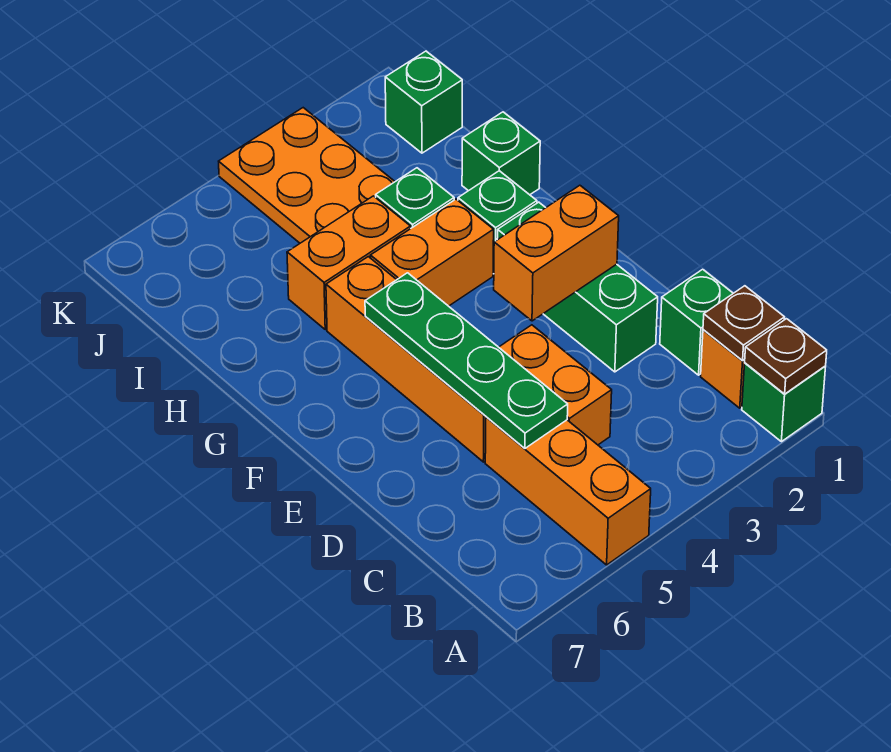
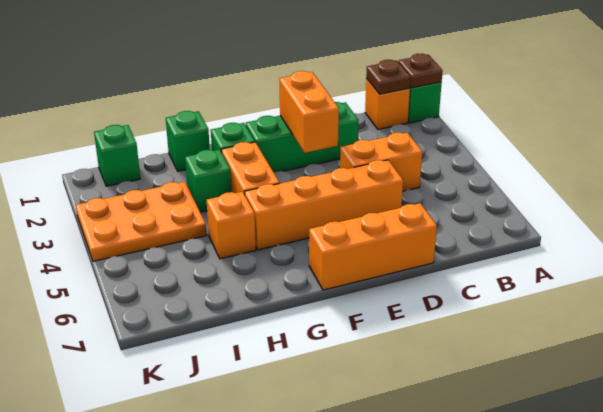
orange brick A5:C5 level 1 -> orange brick D7:F7 level 1
green brick C1 level 1 -> none
green plate C5:F5 level 2 -> none
orange brick H4:H5 level 1 -> orange brick H5 level 1

